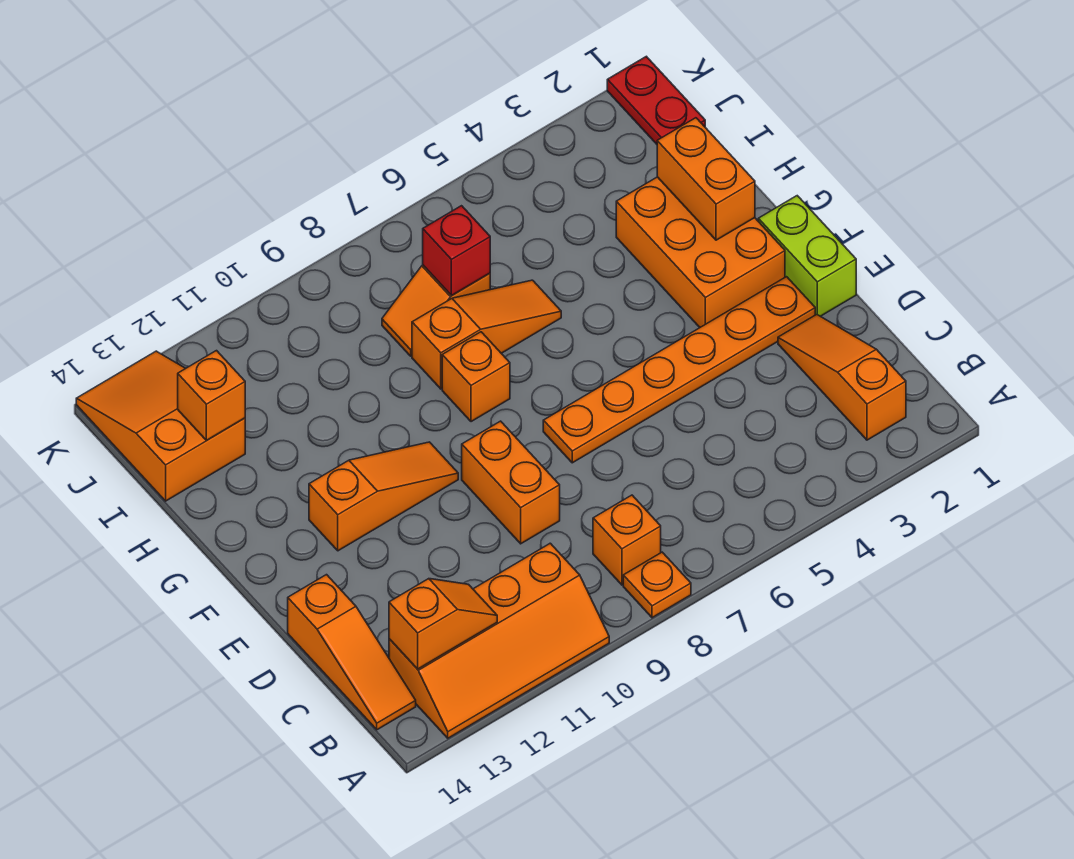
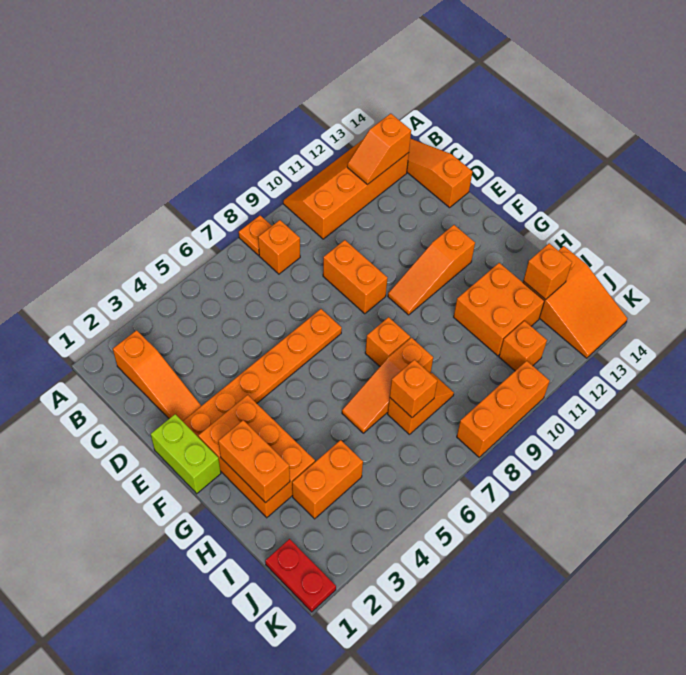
none -> orange brick H11:I12 level 1
none -> orange brick I3:I4 level 1
red brick I7 level 2 -> orange brick I7 level 2
none -> orange brick J11 level 1
none -> orange brick K8:K10 level 1

